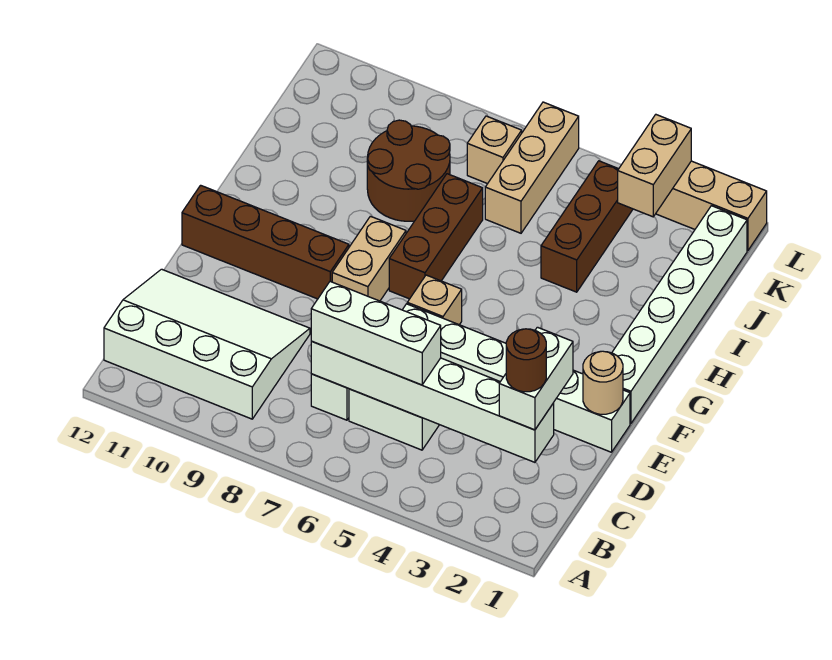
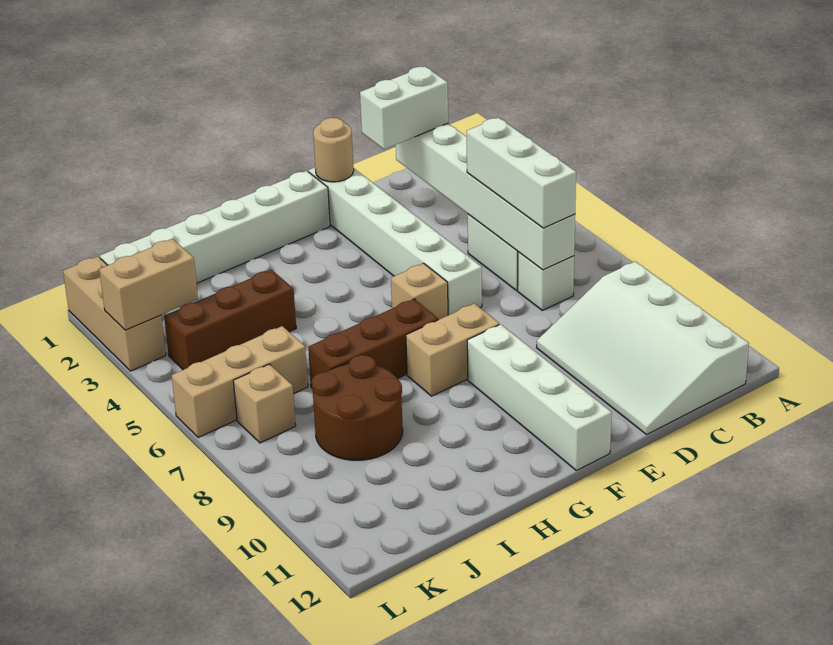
brown round brick C2 level 4 -> none
brown brick F9:F12 level 1 -> white brick F9:F12 level 1

